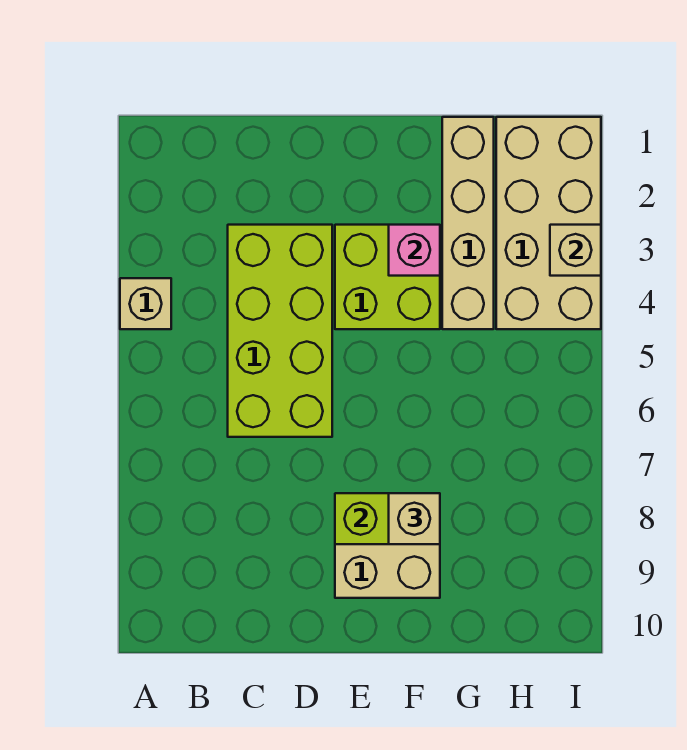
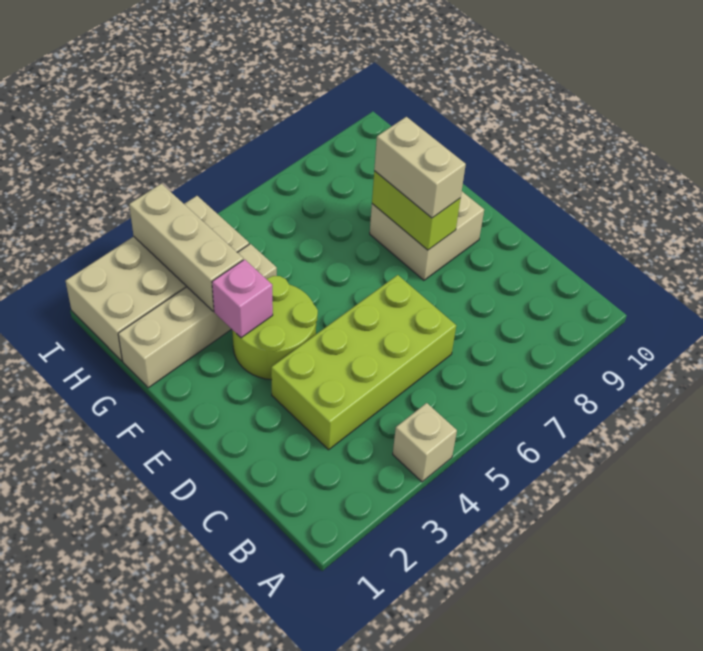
lime brick E3:F4 level 1 -> lime round brick E3:F4 level 1
tan brick F8 level 3 -> tan brick E8:F8 level 3
tan brick I3 level 2 -> tan brick G3:I3 level 2

